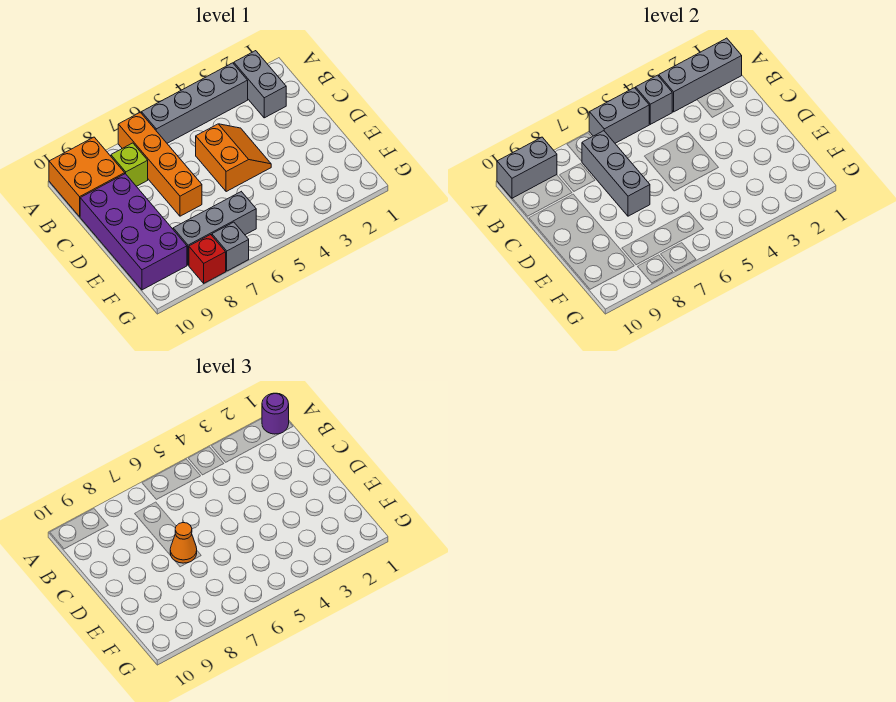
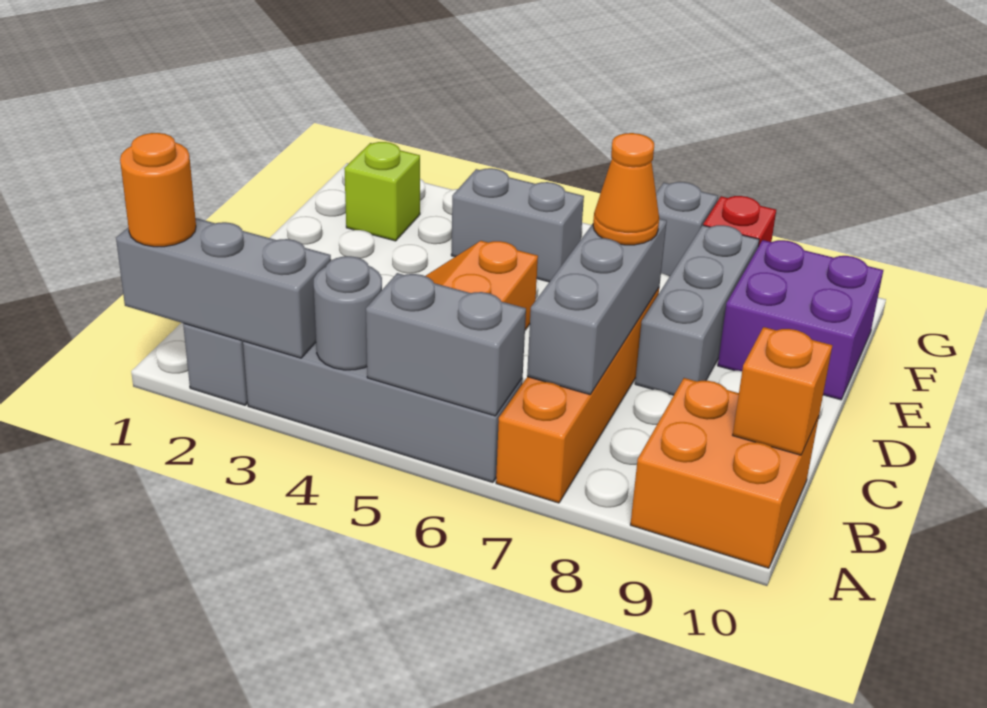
purple round brick A1 level 3 -> orange round brick A1 level 3
grey brick A4 level 2 -> grey round brick A4 level 2
grey brick A9:A10 level 2 -> grey brick F4:F5 level 1
lime brick B8 level 1 -> lime brick F2 level 1
none -> orange brick B10 level 2
purple brick C9:F10 level 1 -> purple brick E9:F10 level 1
grey brick F6:F8 level 1 -> grey brick D8:F8 level 1

